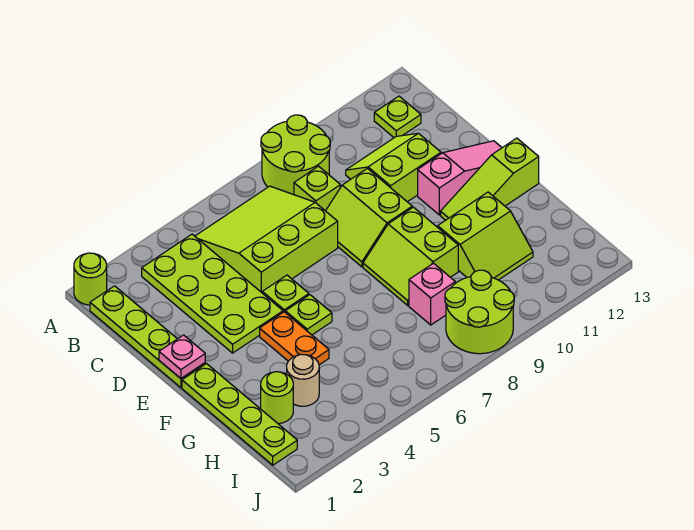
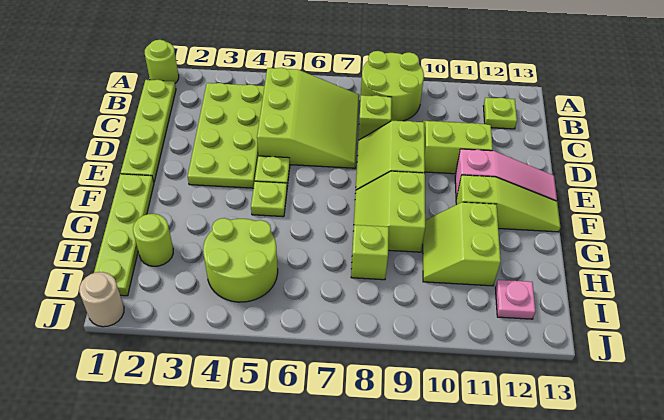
lime slope B5:D7 level 1 top D -> lime slope B5:D7 level 1 top 5
pink plate E1 level 2 -> pink plate I12 level 1
orange plate F4:G4 level 1 -> none
lime slope F11:F13 level 1 top 13 -> lime slope F11:F13 level 1 top 11
lime slope G10:H11 level 1 top G -> lime slope G10:H11 level 1 top 11
tan round brick H3 level 1 -> tan round brick J1 level 1
pink brick H8 level 1 -> lime brick H8 level 1
lime round brick I8:J9 level 1 -> lime round brick H4:I5 level 1

